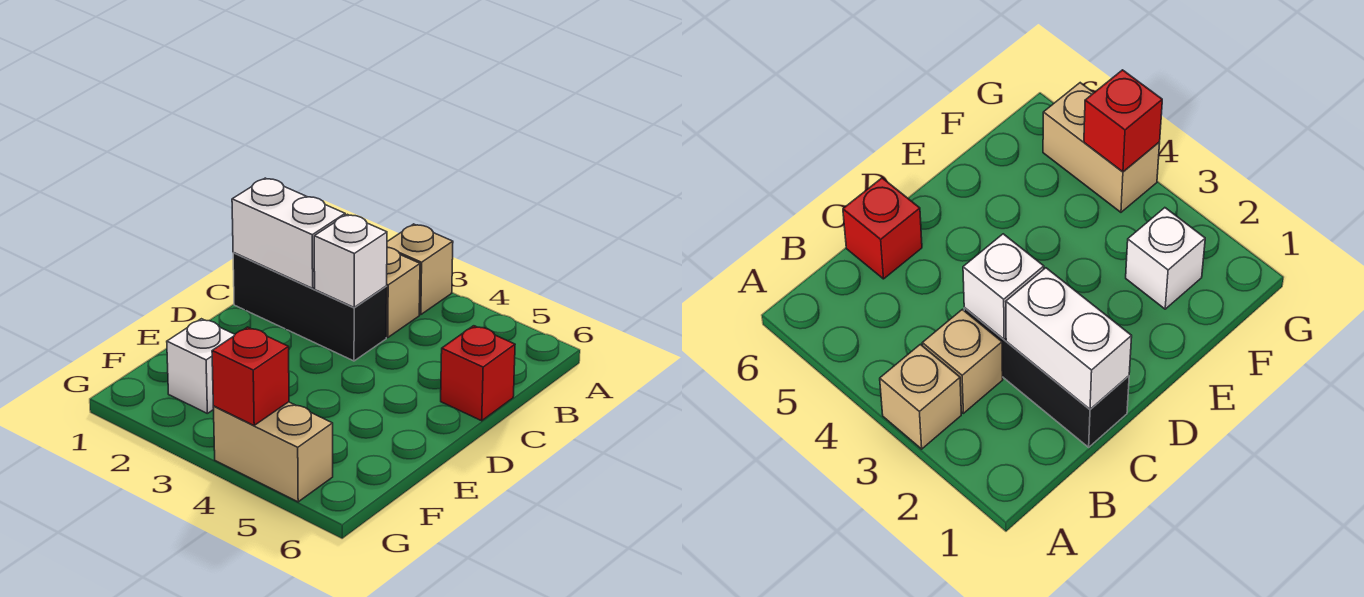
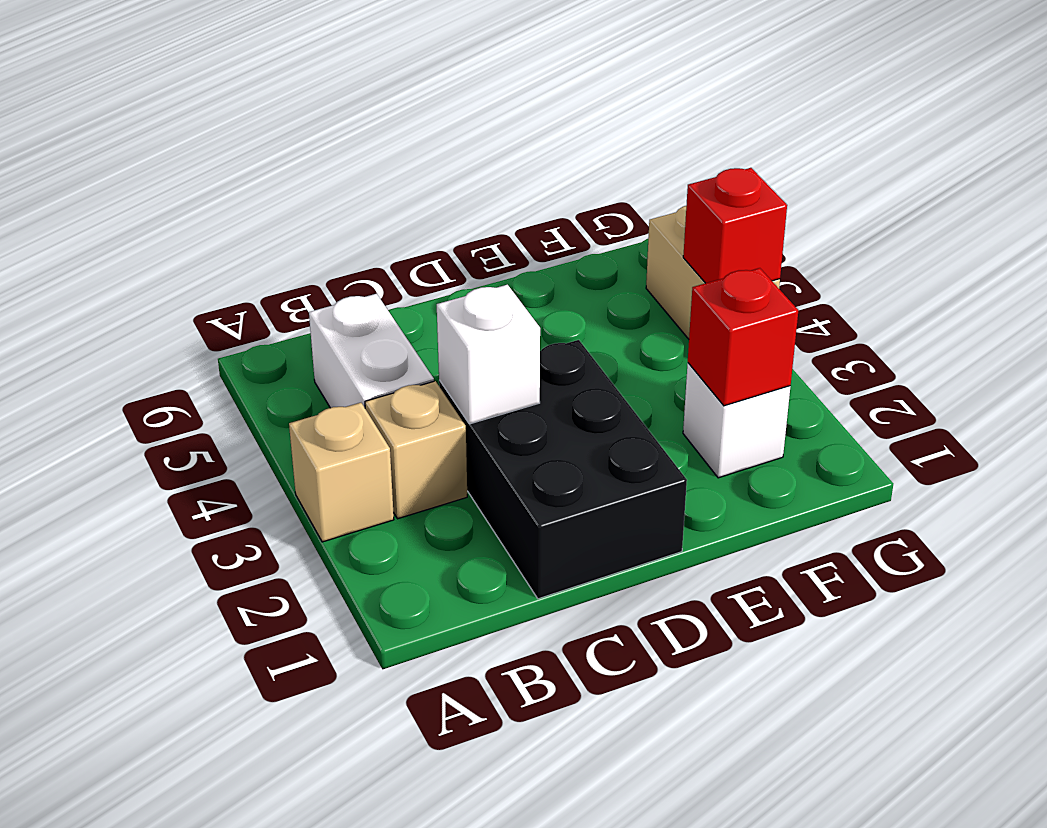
black brick C1:C3 level 1 -> black brick C1:D3 level 1
white brick C1:C2 level 2 -> white brick B4:B5 level 1
red brick C6 level 1 -> red brick F2 level 2

